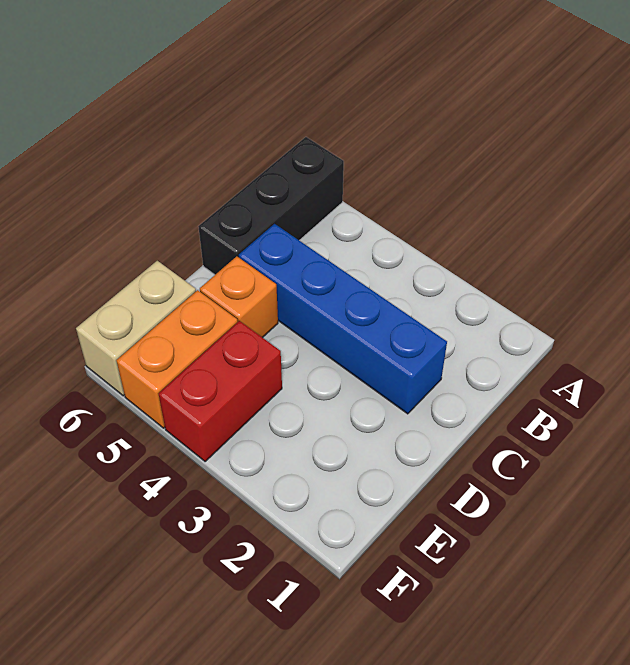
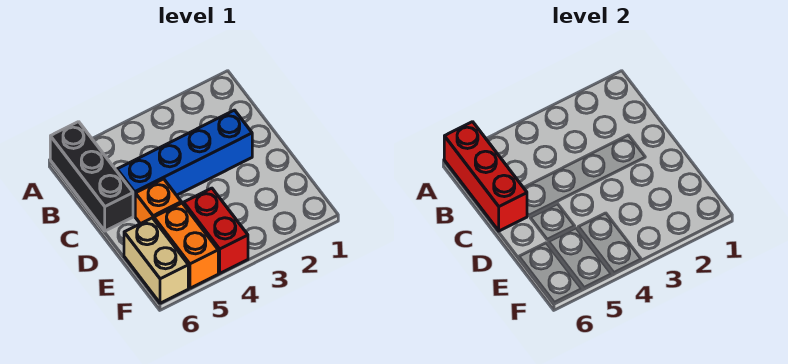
none -> red brick A6:C6 level 2

